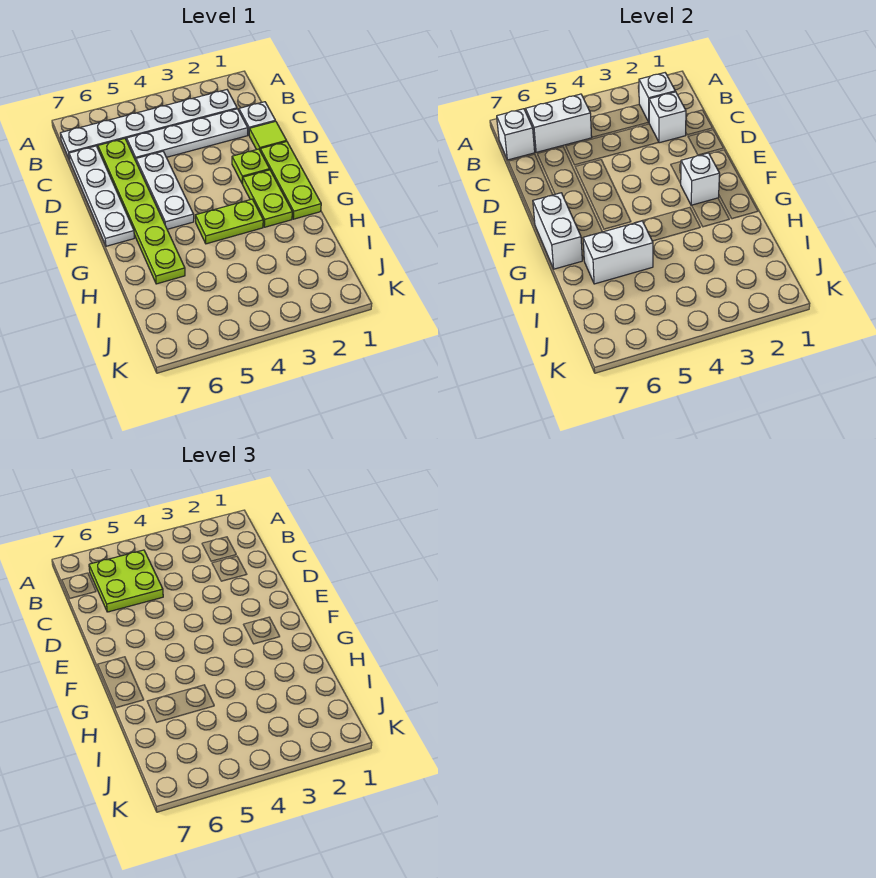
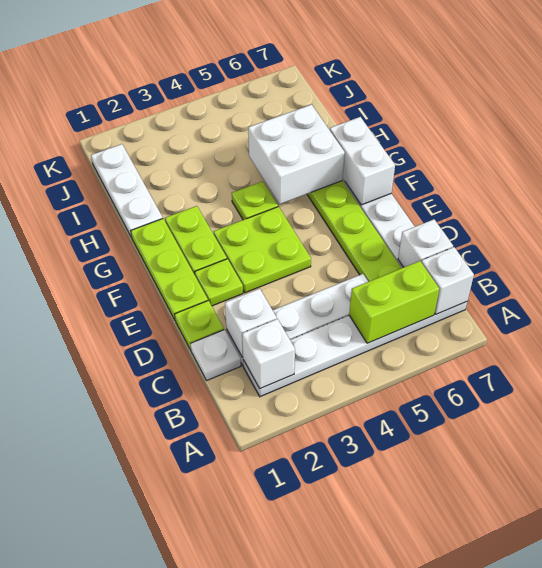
white brick B5:B6 level 2 -> lime brick B5:B6 level 2
lime plate B5:C6 level 3 -> lime plate E3:F4 level 1
lime tile D1 level 1 -> lime plate D1 level 1
white plate D5:F5 level 1 -> white plate H1:J1 level 1
white brick F2 level 2 -> white brick C7 level 2
lime plate G3:G4 level 1 -> lime plate G4 level 1
white brick H5:H6 level 2 -> white brick G5:H6 level 2

